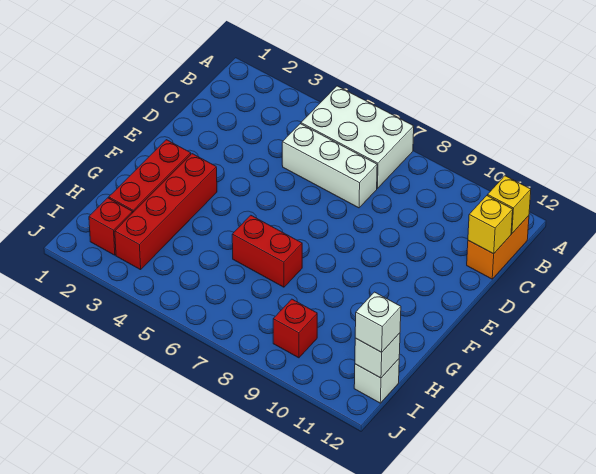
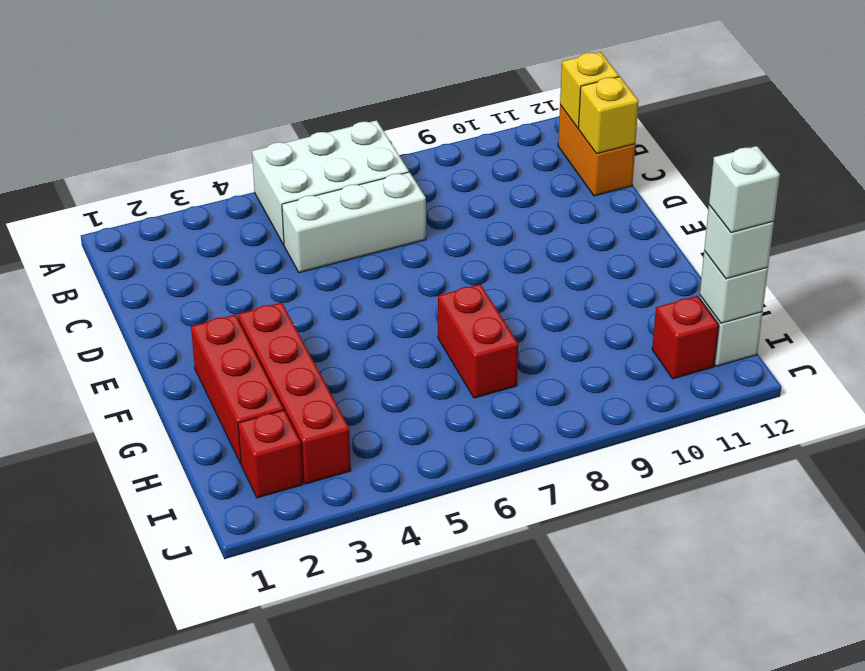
red brick G6:G7 level 1 -> red brick G7:H7 level 1
red brick I9 level 1 -> red brick I11 level 1
none -> white brick I12 level 4

